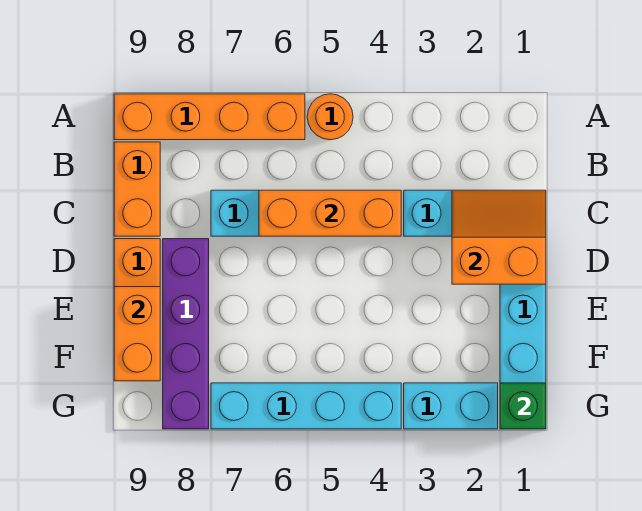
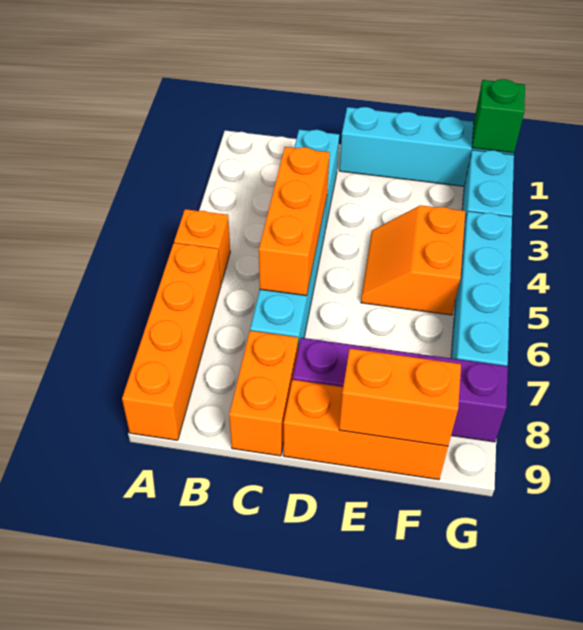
orange round brick A5 level 1 -> orange brick A5 level 1
orange brick B9:C9 level 1 -> orange brick C8:C9 level 1
orange slope C1:D2 level 2 top D -> orange slope E4:F5 level 1 top F

